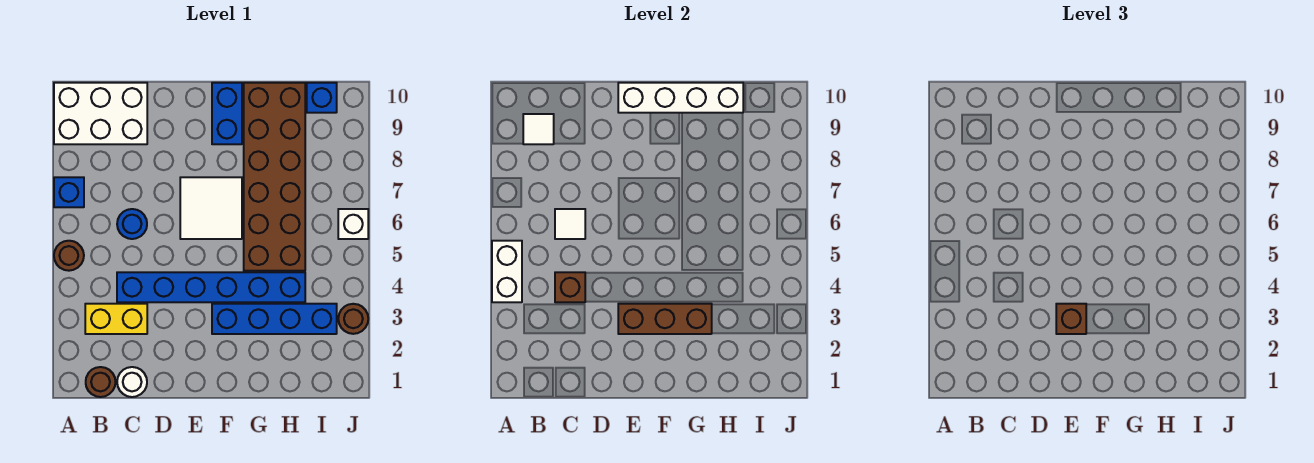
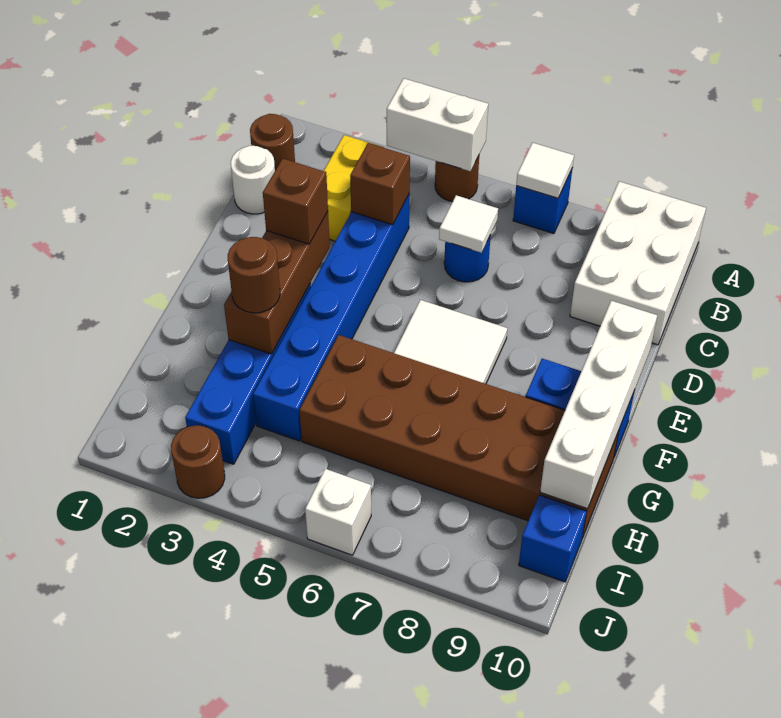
white tile B9 level 2 -> white tile A7 level 2
none -> brown round brick G3 level 3

